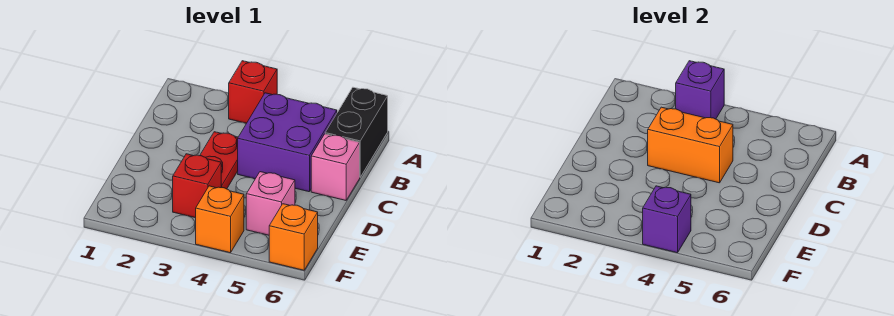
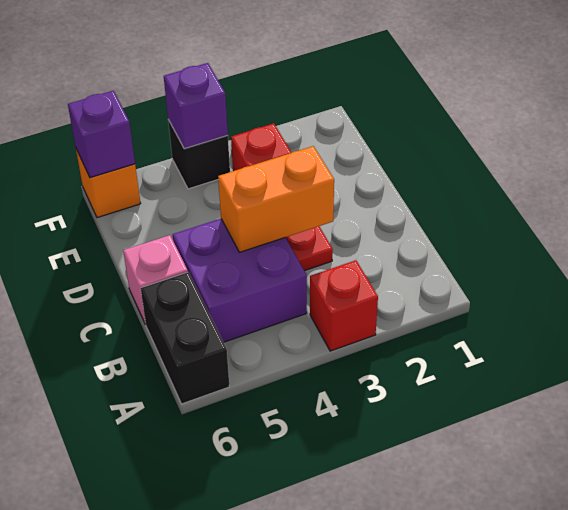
purple brick A3 level 2 -> purple brick F6 level 2
pink brick E5 level 1 -> none
orange brick F4 level 1 -> black brick F4 level 1

